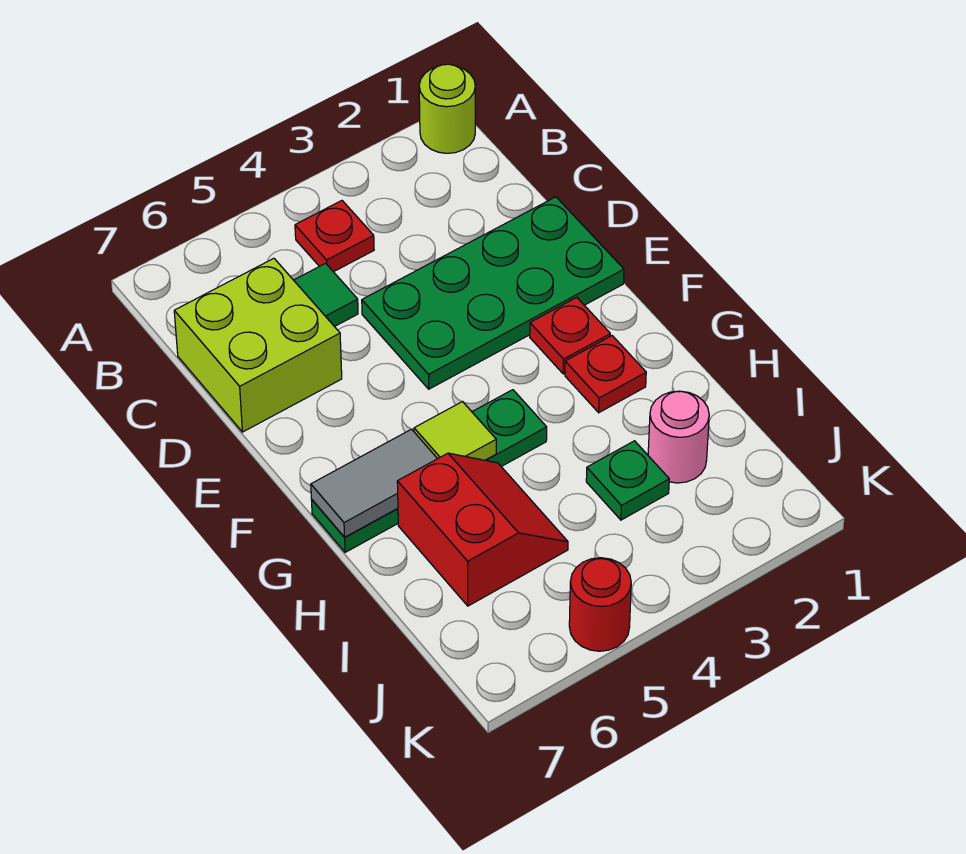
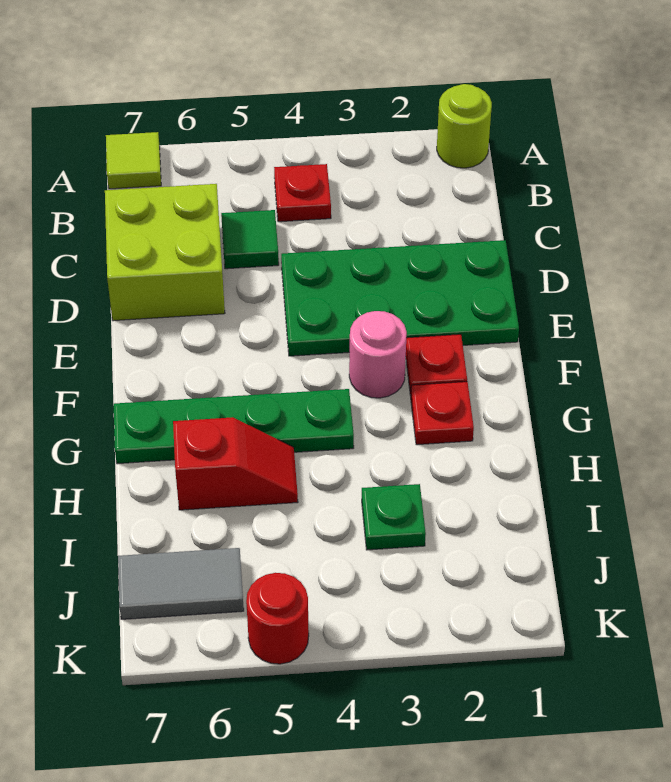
lime tile G5 level 2 -> lime tile A7 level 1
grey tile G6:G7 level 2 -> grey tile J6:J7 level 1
red slope H5:I6 level 1 top 6 -> red slope H5:H6 level 1 top 6
pink round brick I2 level 1 -> pink round brick F3 level 1

